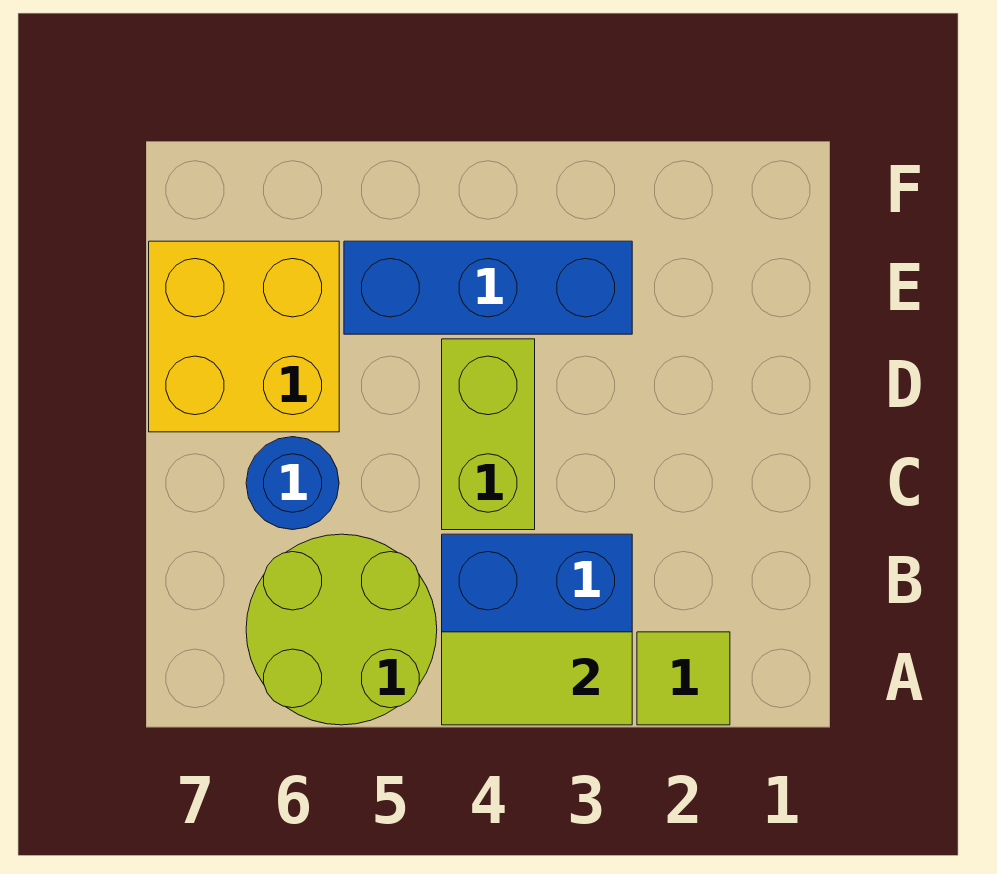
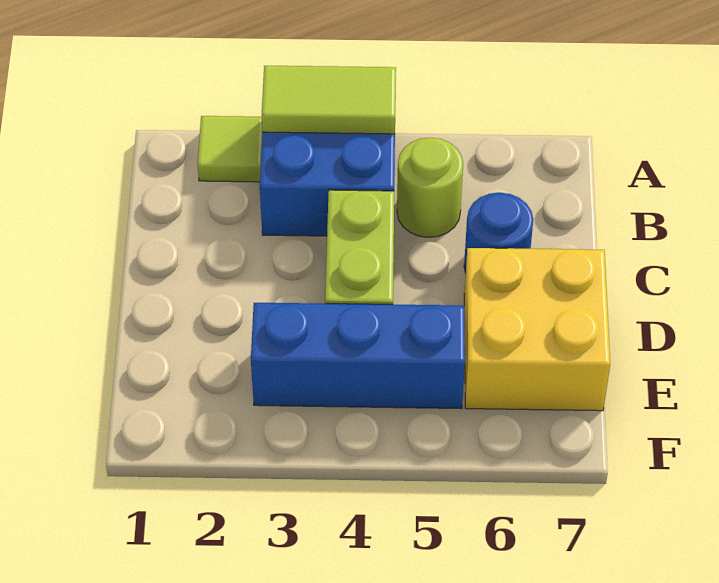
lime round brick A5:B6 level 1 -> lime round brick B5 level 1

